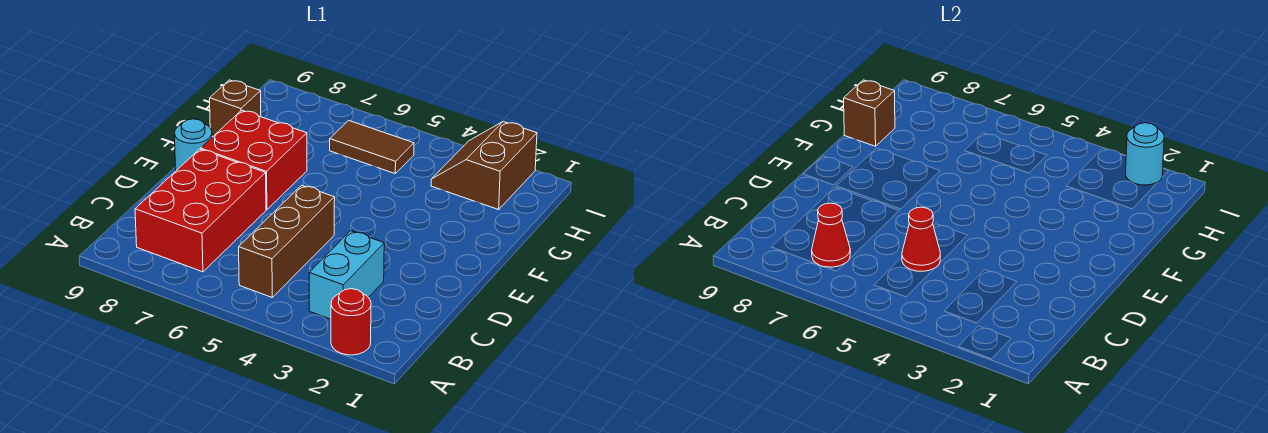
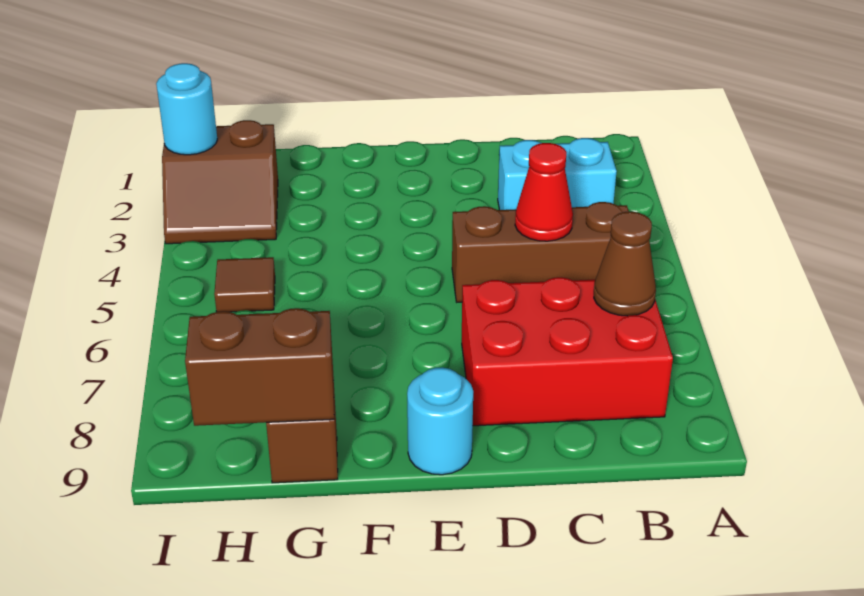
red round brick A2 level 1 -> none
red cone B7 level 2 -> brown cone B7 level 2
red brick E7:F8 level 1 -> none
brown brick G9 level 2 -> brown brick G9:H9 level 2
brown tile H5:H6 level 1 -> brown tile H5 level 1

